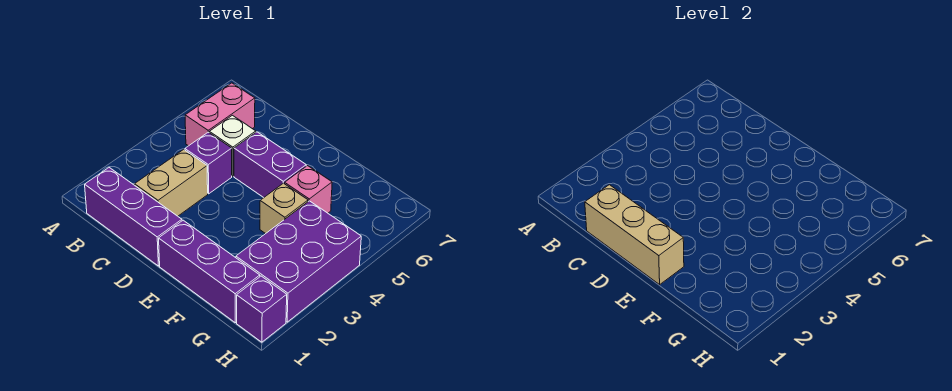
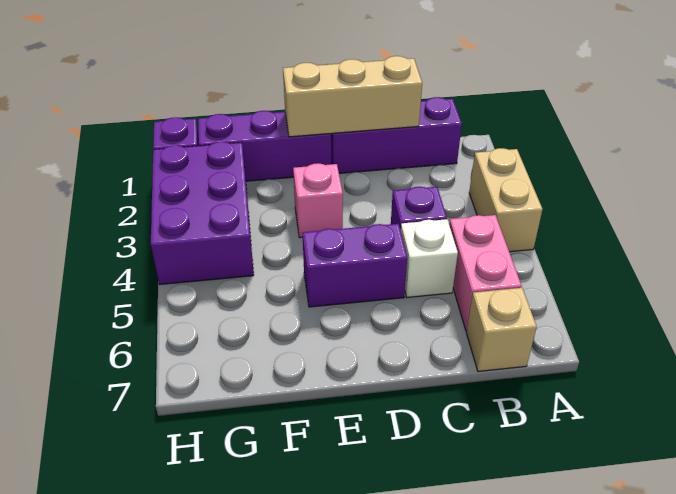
tan brick C2:C3 level 1 -> tan brick A3:A4 level 1
tan brick F4 level 1 -> tan brick B7 level 1
pink brick F5 level 1 -> pink brick E3 level 1

